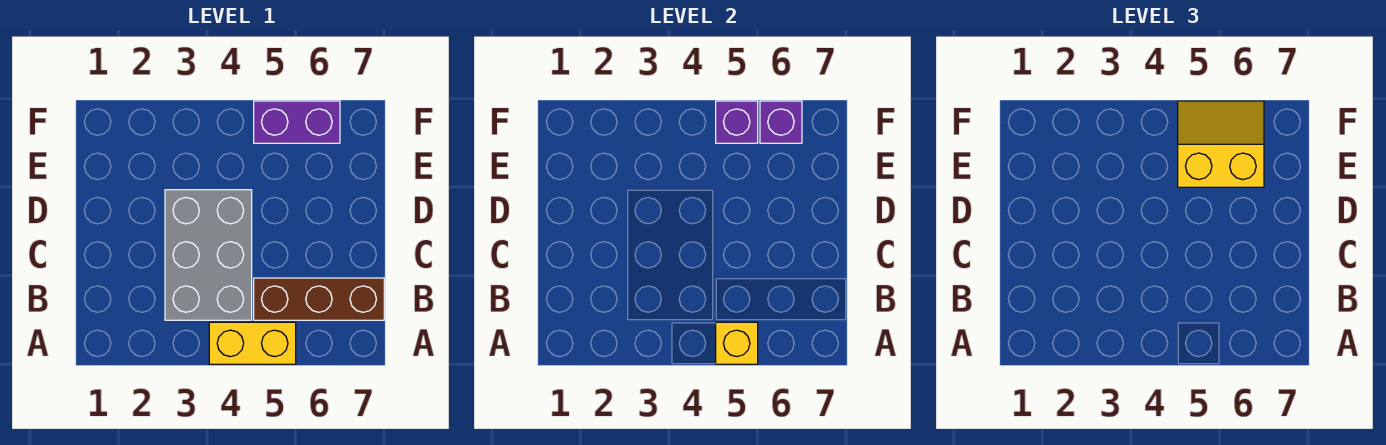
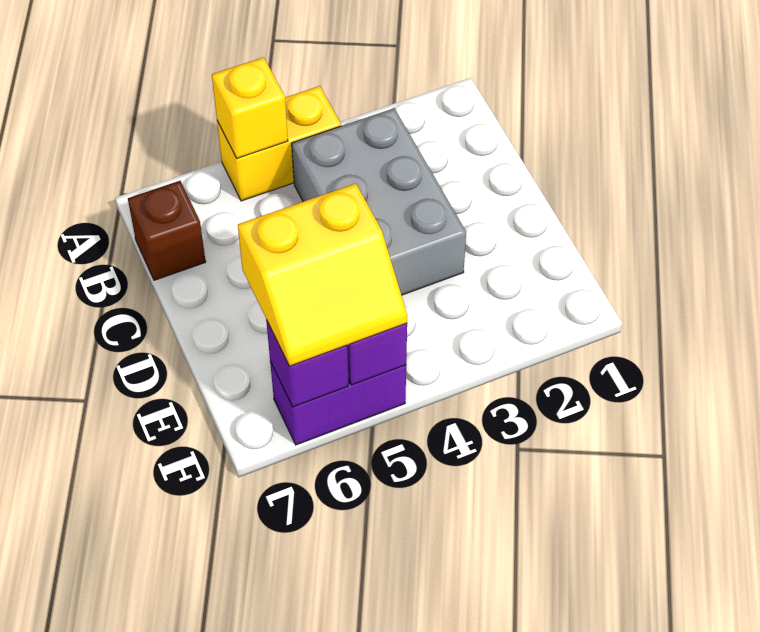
brown brick B5:B7 level 1 -> brown brick B7 level 1

